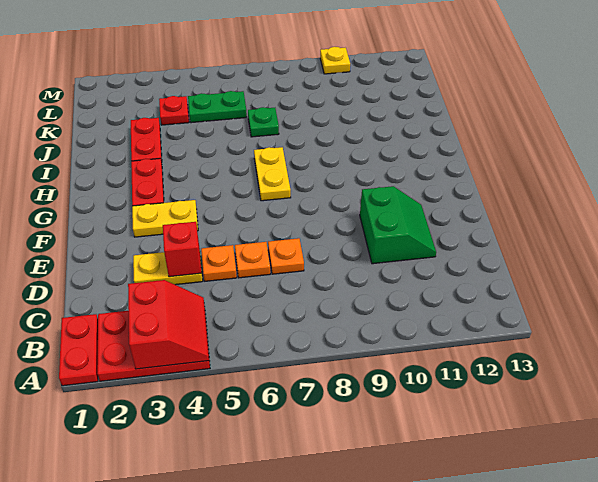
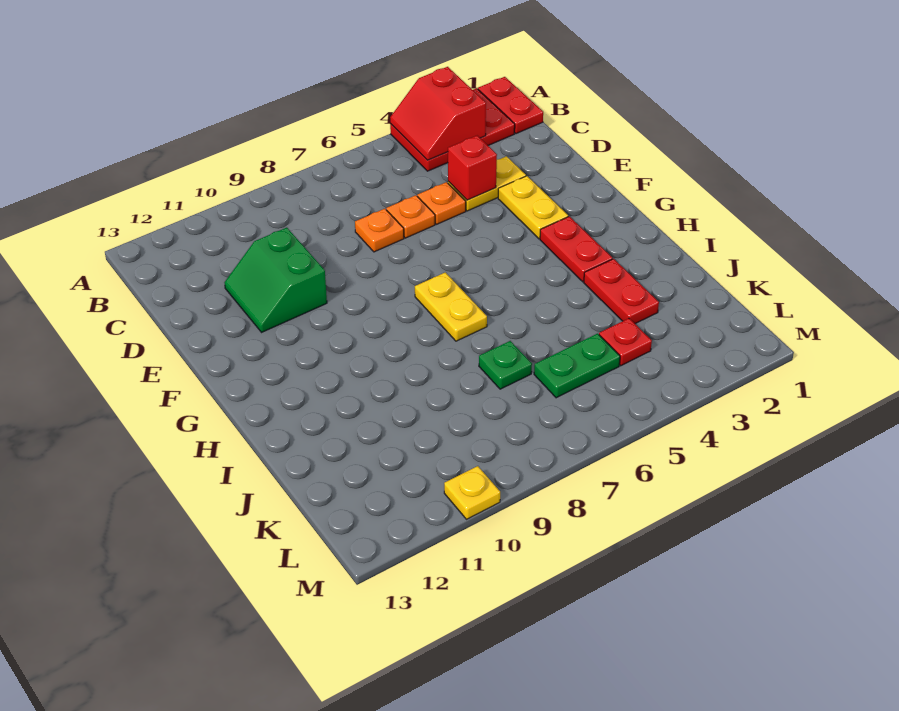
yellow plate F3:F4 level 1 -> yellow plate E3:F3 level 1

